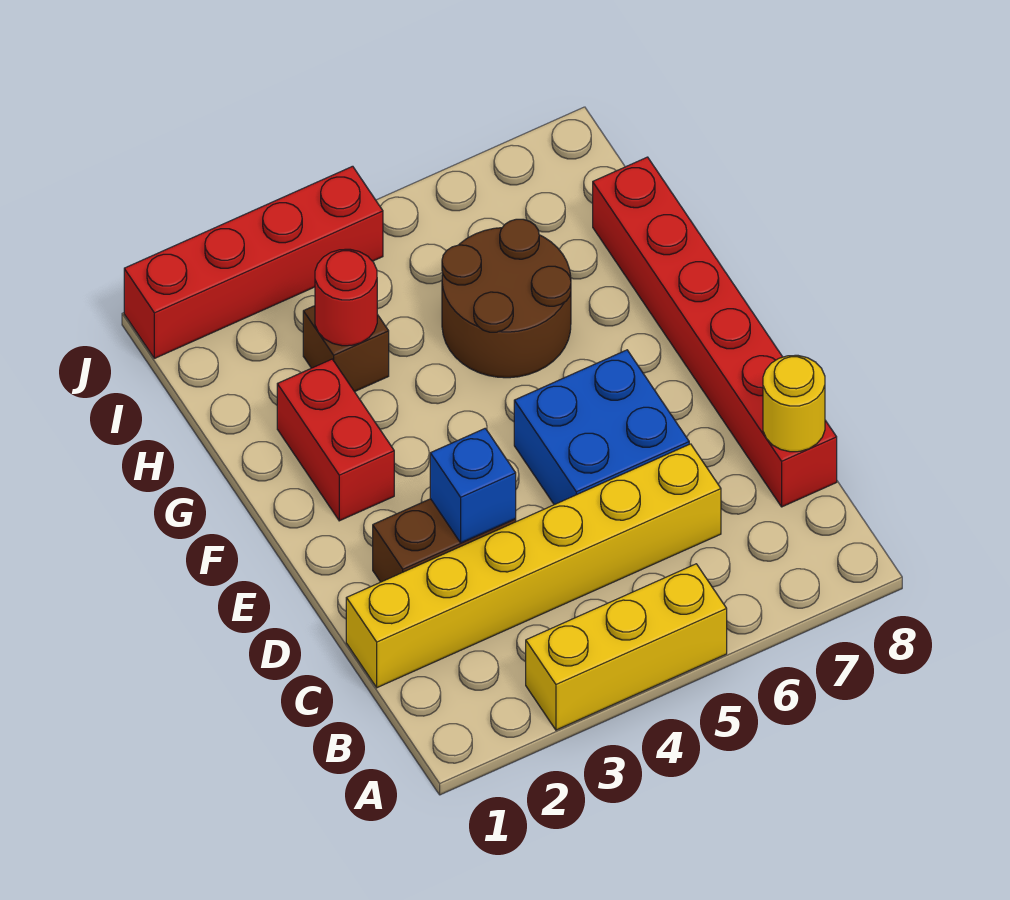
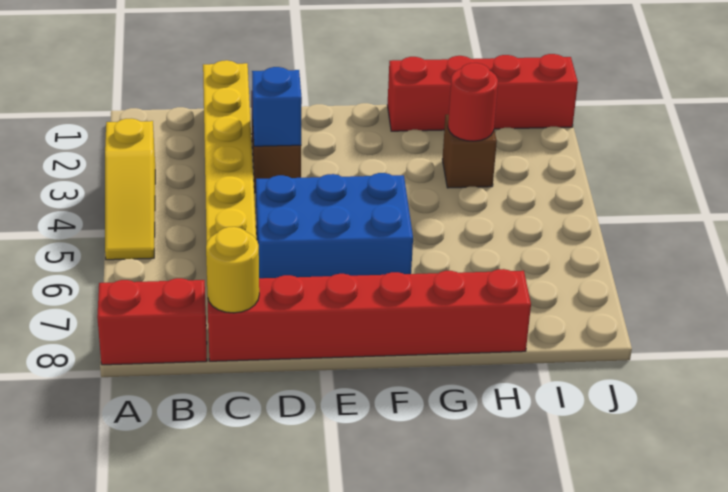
yellow brick A3:A5 level 1 -> yellow slope A3:A5 level 1 top 3
blue brick D5:E6 level 1 -> blue brick D5:F6 level 1
red brick F2:G2 level 1 -> red brick A8:B8 level 1
brown round brick G5:H6 level 1 -> none
red brick J1:J4 level 1 -> red brick G1:J1 level 1

